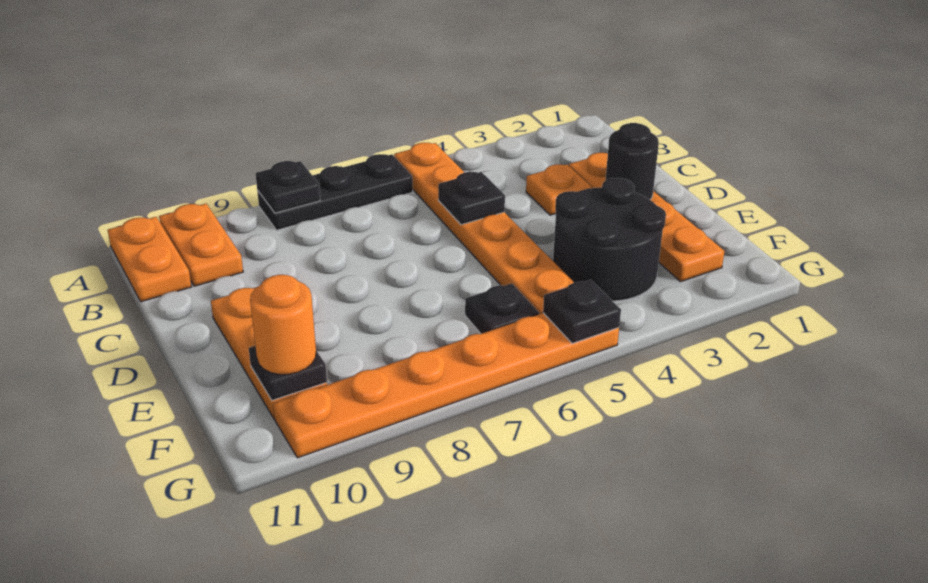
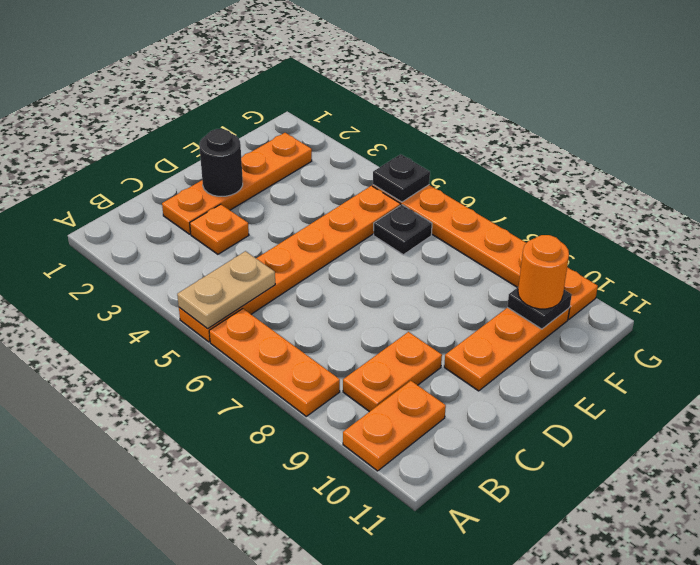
none -> tan plate A5:B5 level 2
black plate A6:A8 level 1 -> orange plate A6:A8 level 1
black plate A8 level 2 -> none
orange plate A11:B11 level 1 -> orange plate B9:C9 level 1
black plate C5 level 2 -> none
black round brick E3:F4 level 1 -> none

